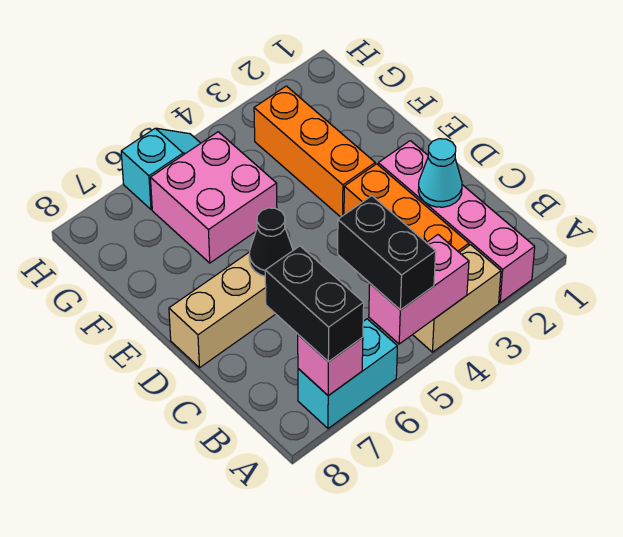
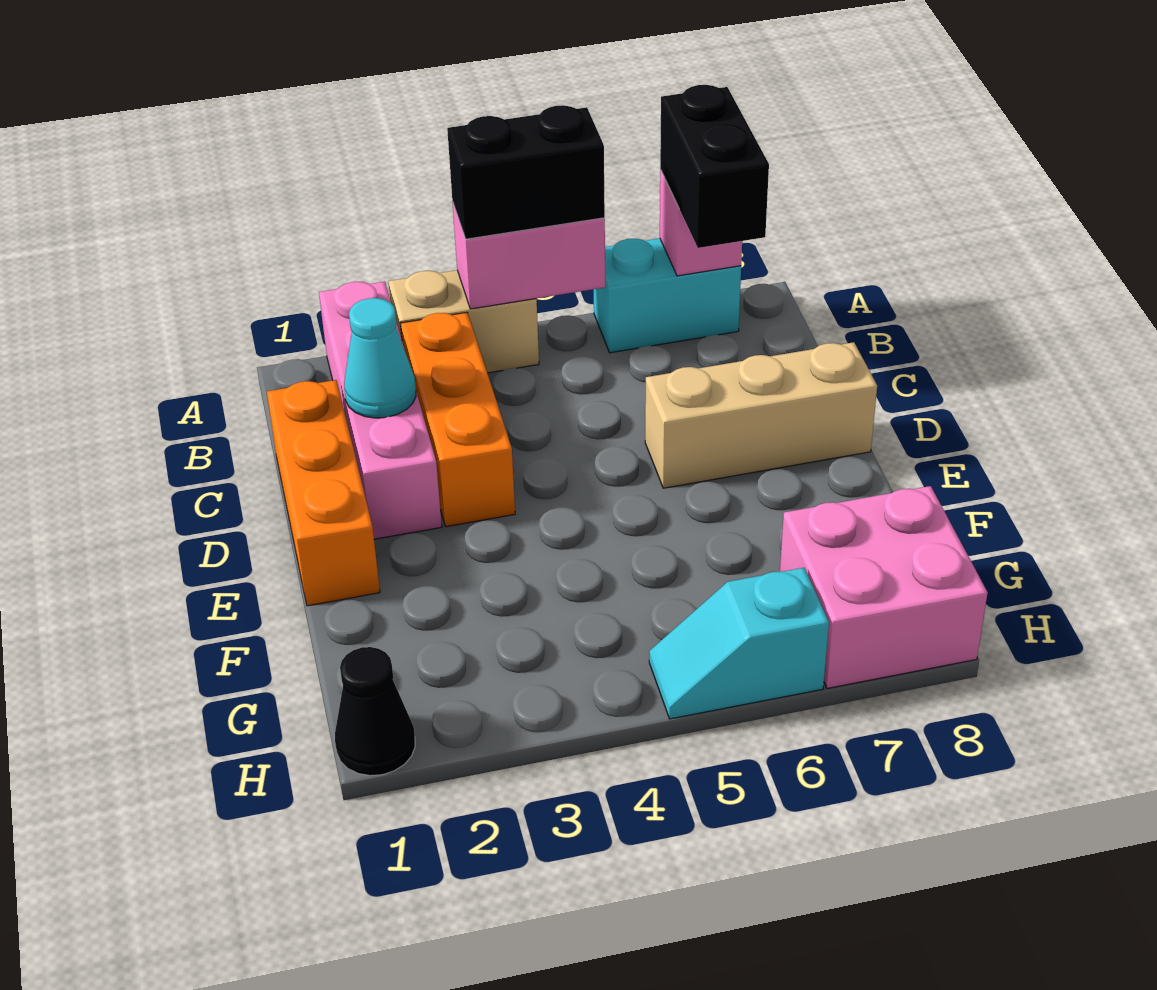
black brick A5:B5 level 3 -> black brick A4:A5 level 3
black cone D6 level 2 -> black cone H1 level 1
orange brick E3:G3 level 1 -> orange brick C1:E1 level 1
pink brick F5:G6 level 1 -> pink brick G7:H8 level 1

